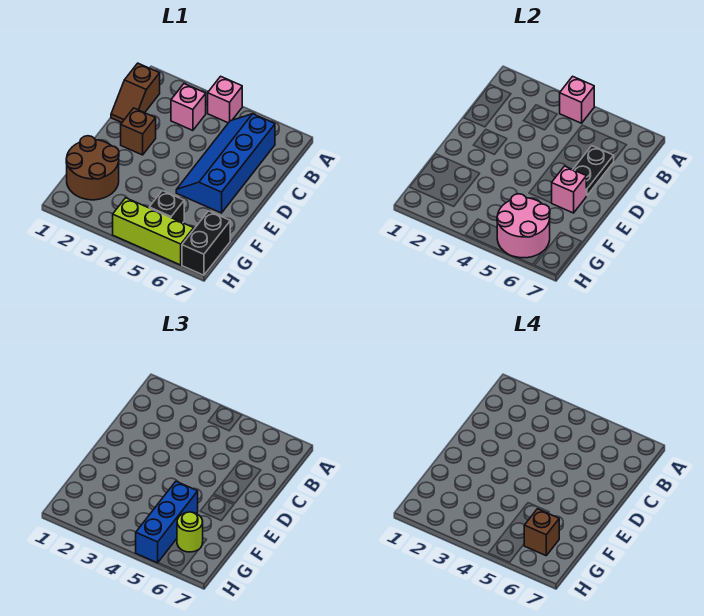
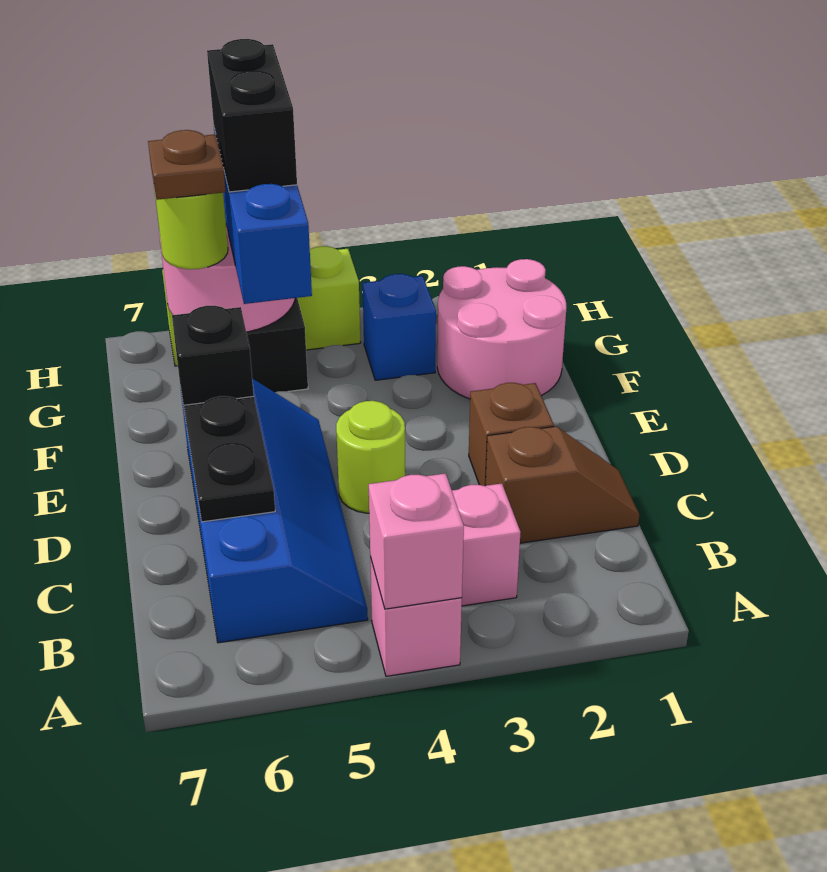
brown slope B1:C1 level 1 top B -> brown slope C1:C2 level 1 top 2
none -> lime round brick D4 level 1
pink brick E6 level 2 -> black brick E6 level 2
brown round brick F1:G2 level 1 -> pink round brick F1:G2 level 1
none -> blue brick G3 level 1
brown brick G6 level 4 -> brown plate G6 level 4
black brick G7:H7 level 1 -> black brick G5:H5 level 4

